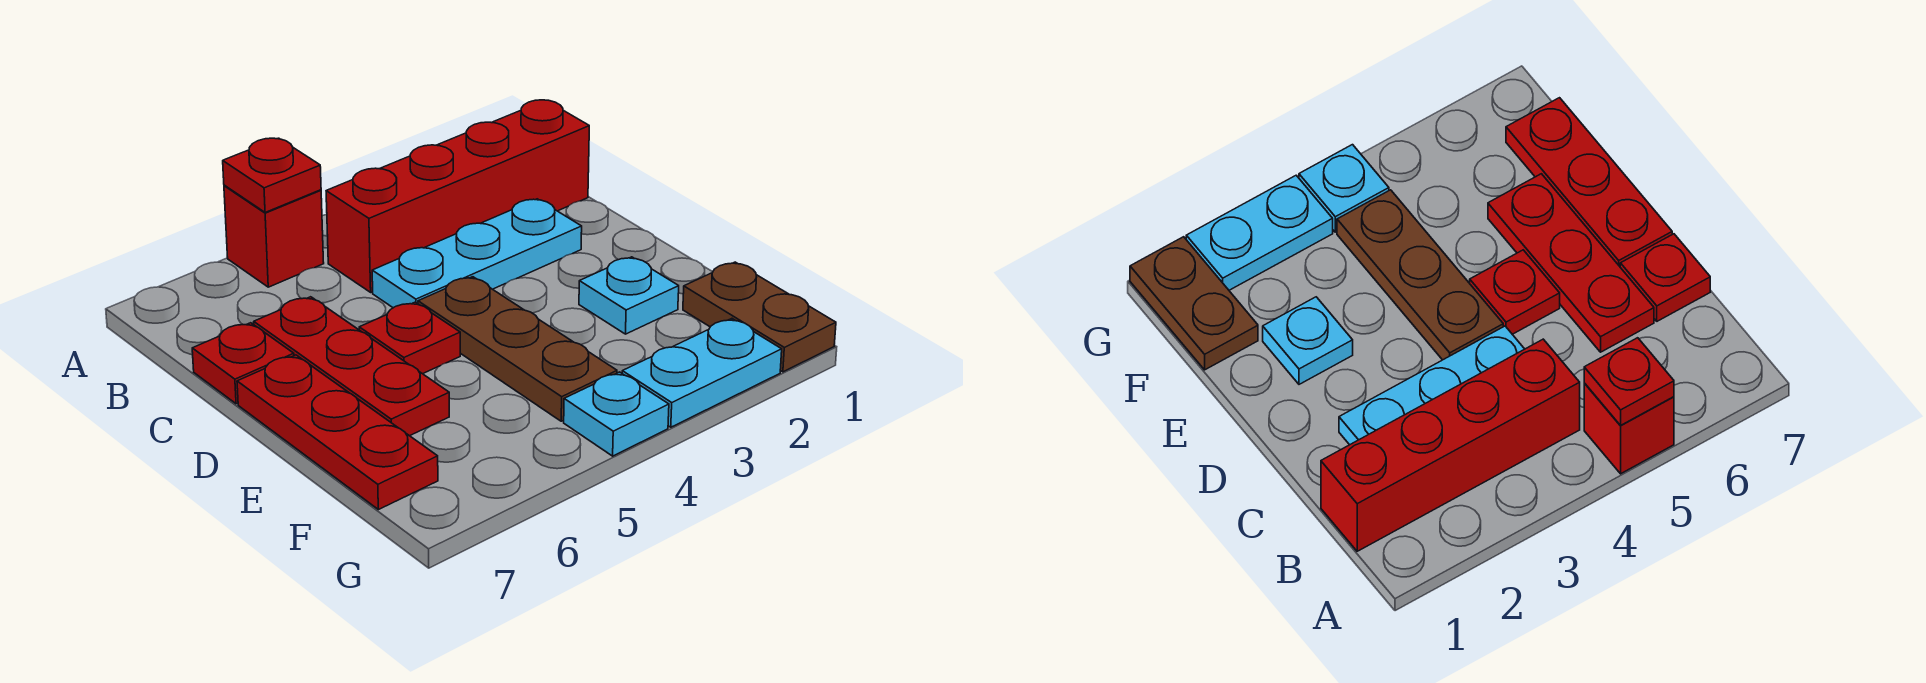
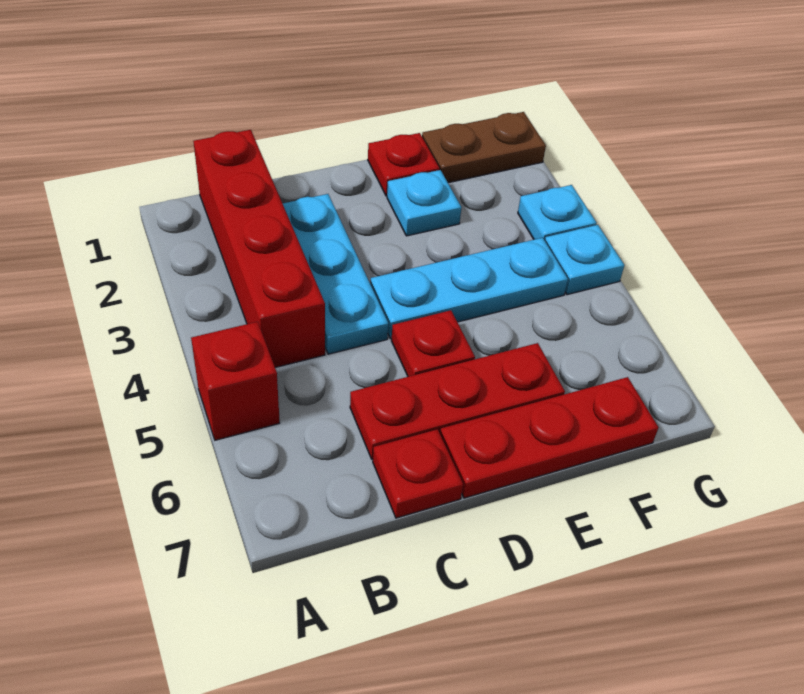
red plate A5 level 2 -> red plate E1 level 1
brown plate D4:F4 level 1 -> cyan plate D4:F4 level 1
cyan plate G2:G3 level 1 -> cyan plate G3 level 1

